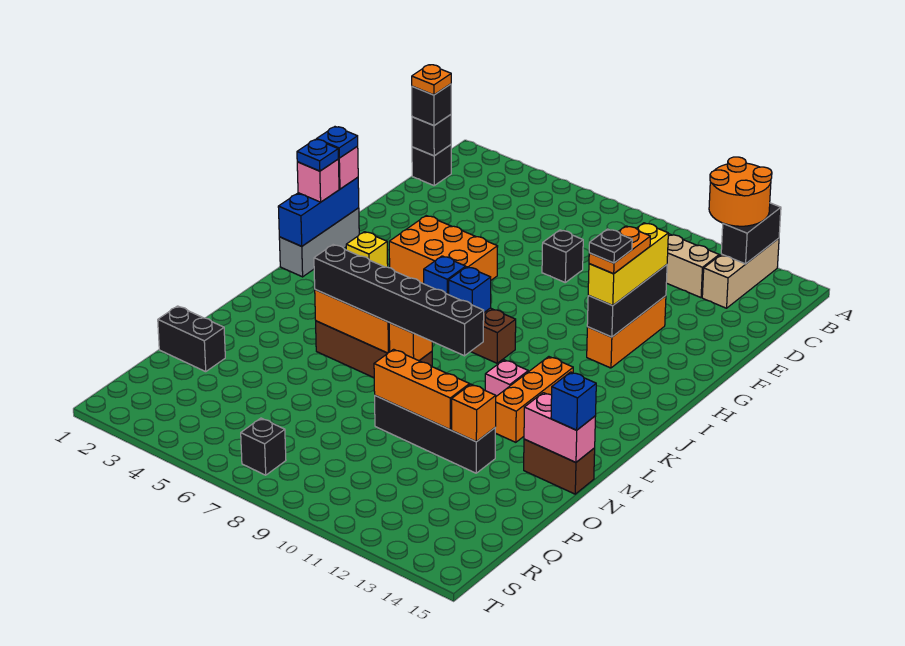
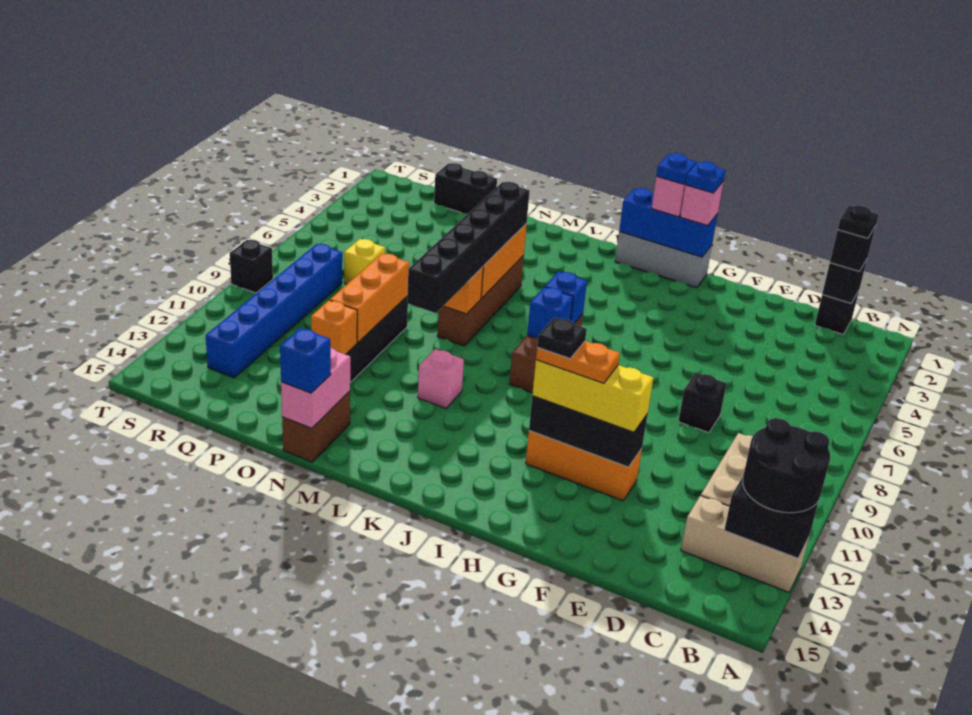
orange round brick A12:B13 level 3 -> black round brick A12:B13 level 3
orange plate C1 level 4 -> black plate C1 level 4
orange brick G4:H6 level 1 -> none
yellow brick I3 level 1 -> yellow brick Q7 level 1
orange brick K12:M12 level 1 -> none
black brick P1:P2 level 1 -> black brick P1:Q1 level 1
none -> blue brick R8:R13 level 1
black brick S7 level 1 -> black brick T9 level 1

